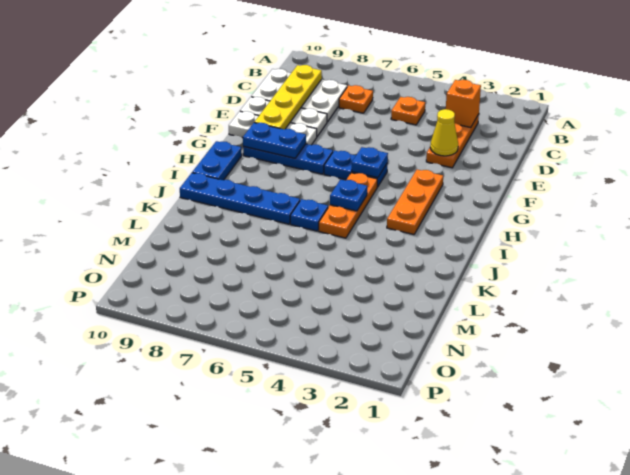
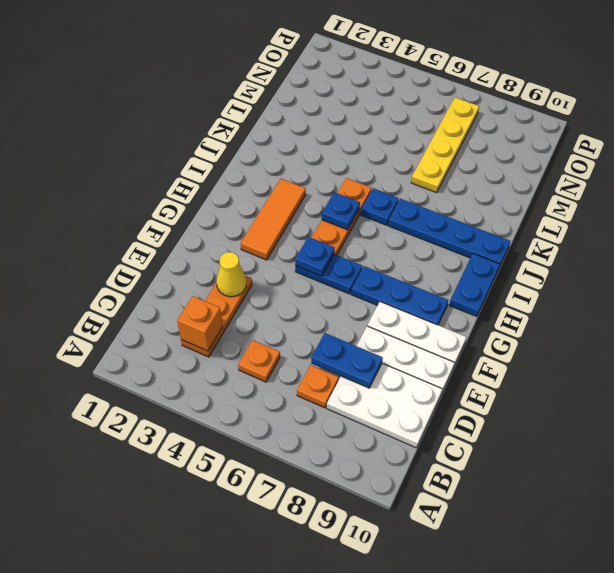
yellow plate C9:F9 level 2 -> yellow plate L7:O7 level 1
orange plate G3:I3 level 1 -> orange tile G3:I3 level 1
blue plate G8:G9 level 2 -> blue plate D7:D8 level 2

